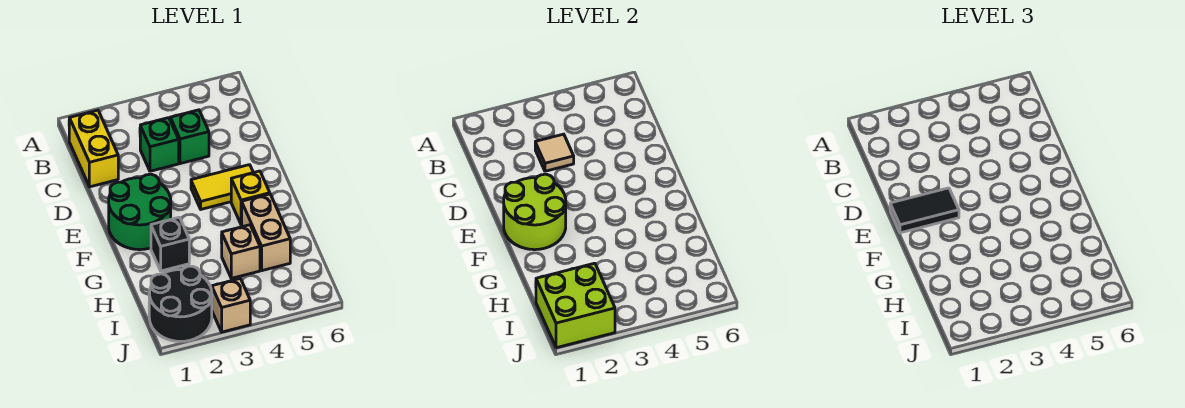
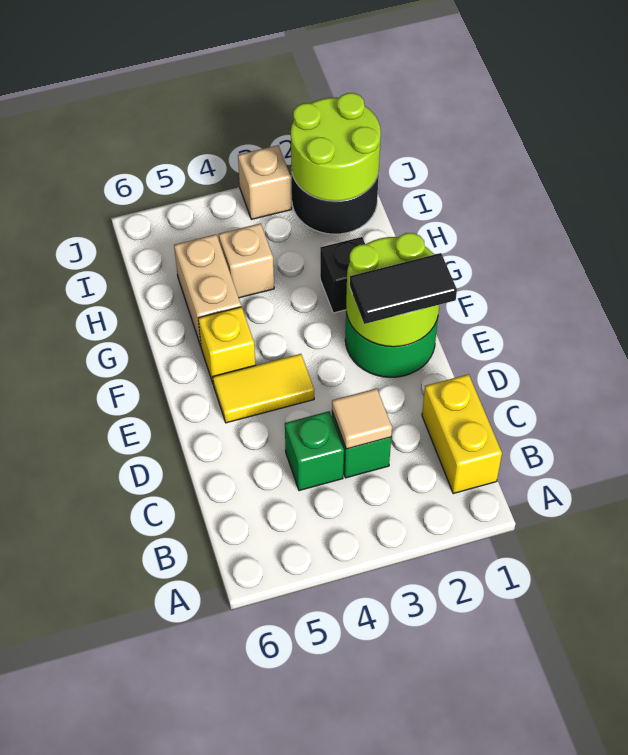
lime brick I1:J2 level 2 -> lime round brick I1:J2 level 2

